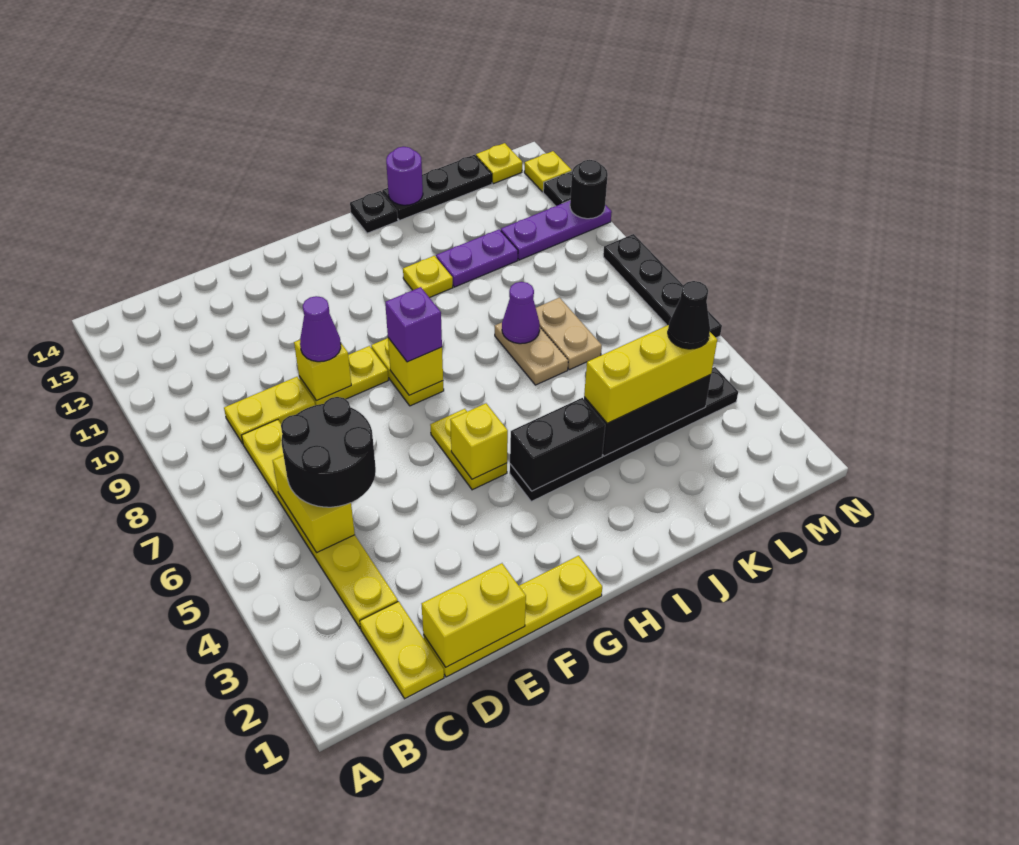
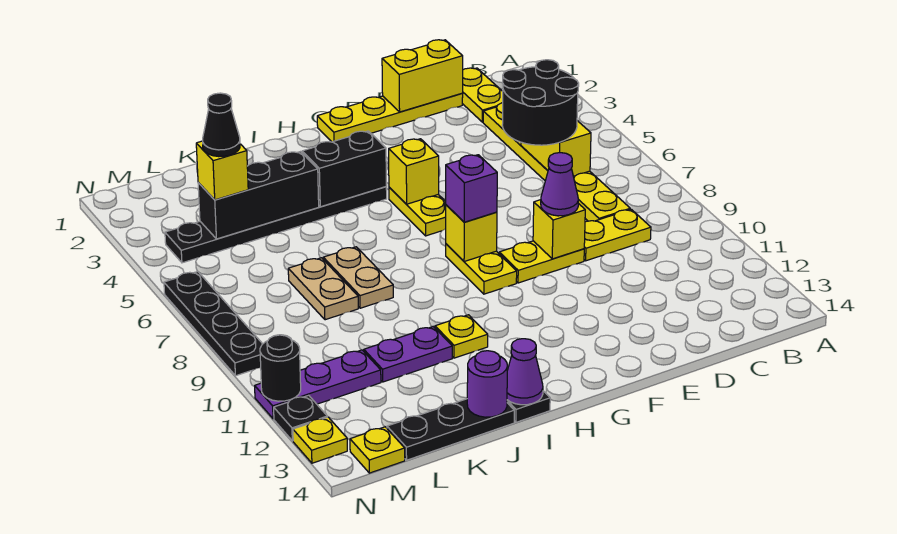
yellow brick J4:L4 level 3 -> yellow brick L4 level 3
purple cone J8 level 2 -> purple cone I14 level 2

